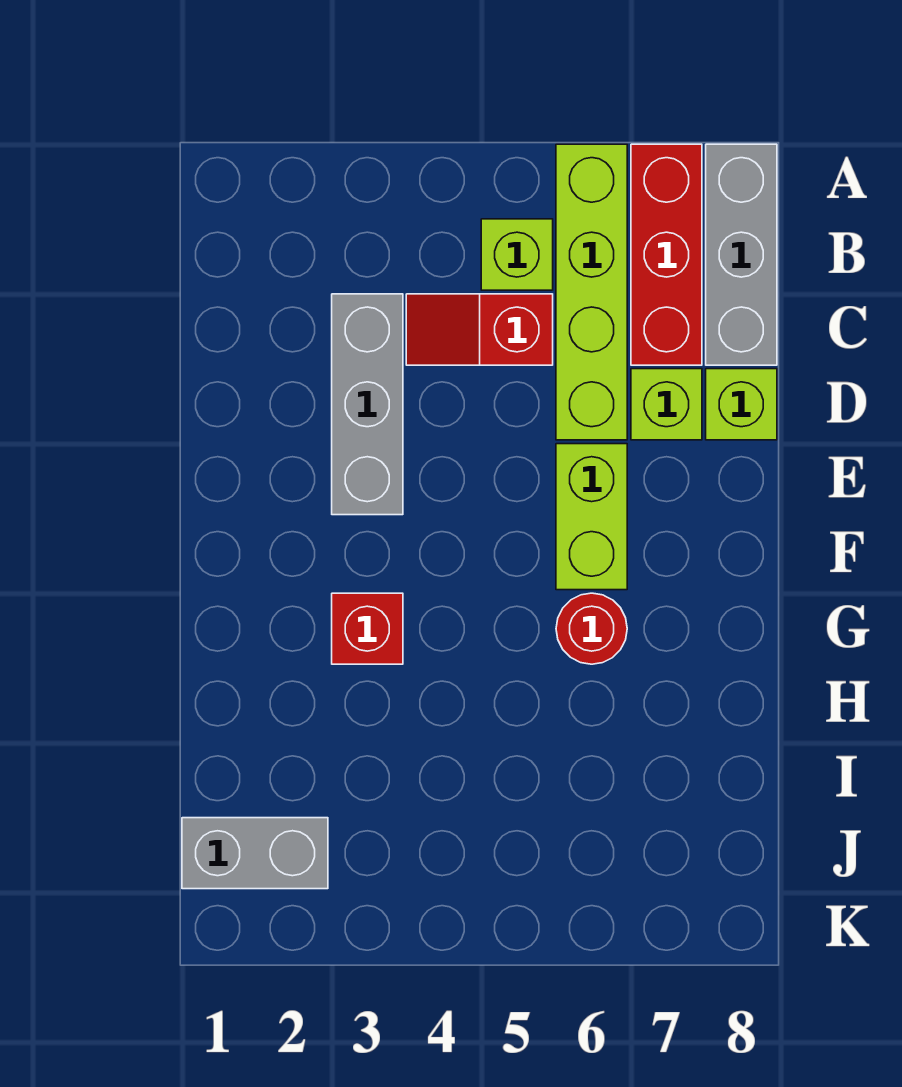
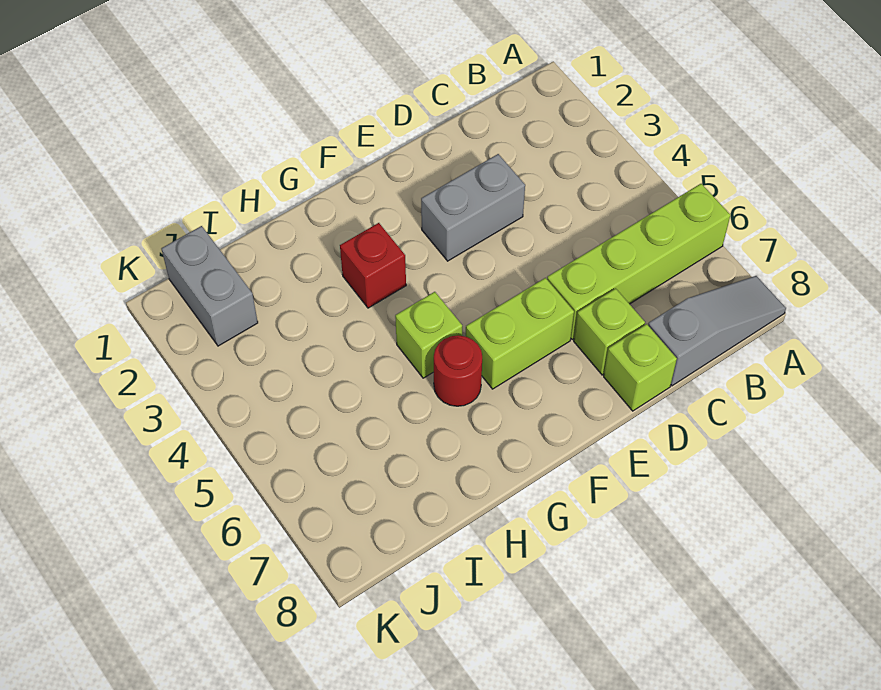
red brick A7:C7 level 1 -> none
grey brick A8:C8 level 1 -> grey slope A8:C8 level 1 top C
lime brick B5 level 1 -> lime brick G5 level 1
grey brick C3:E3 level 1 -> grey brick D3:E3 level 1
red slope C4:C5 level 1 top 5 -> none

